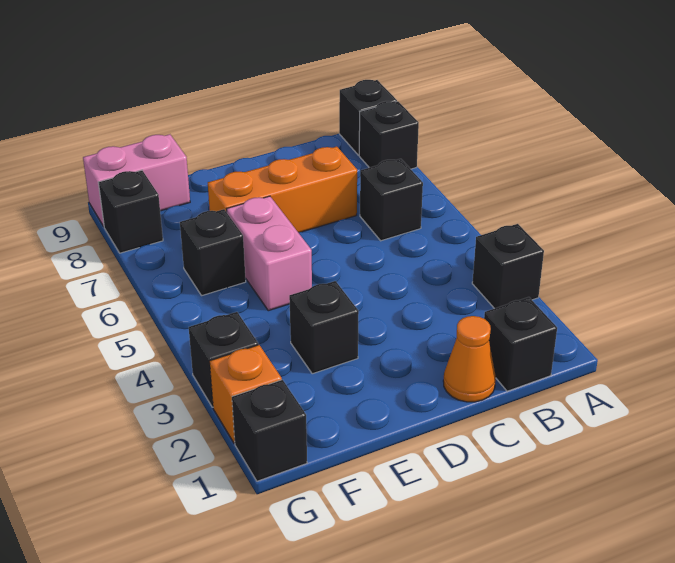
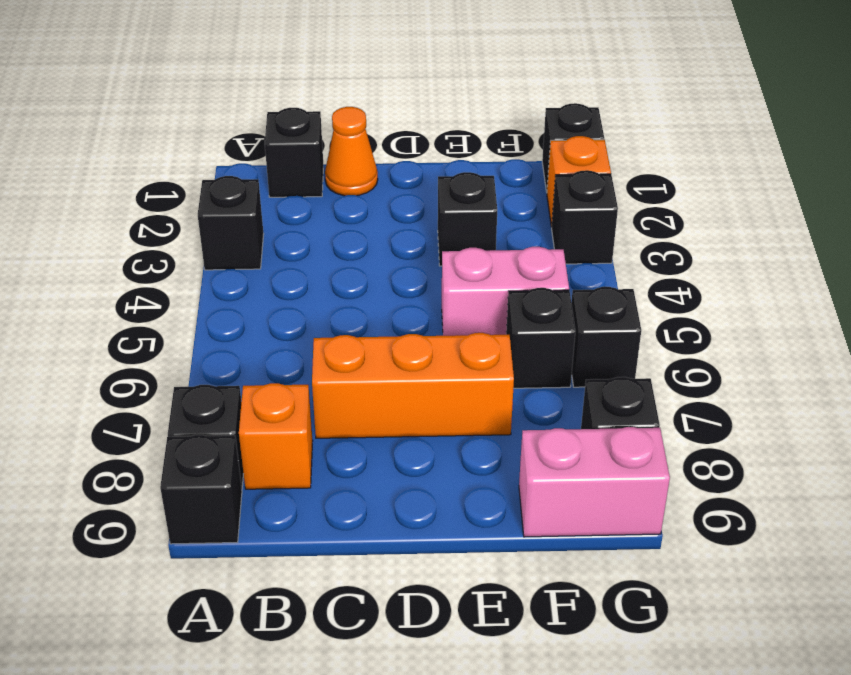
black brick B6 level 1 -> black brick G6 level 1
none -> orange brick B8 level 1
pink brick E5:E6 level 1 -> pink brick E5:F5 level 1

